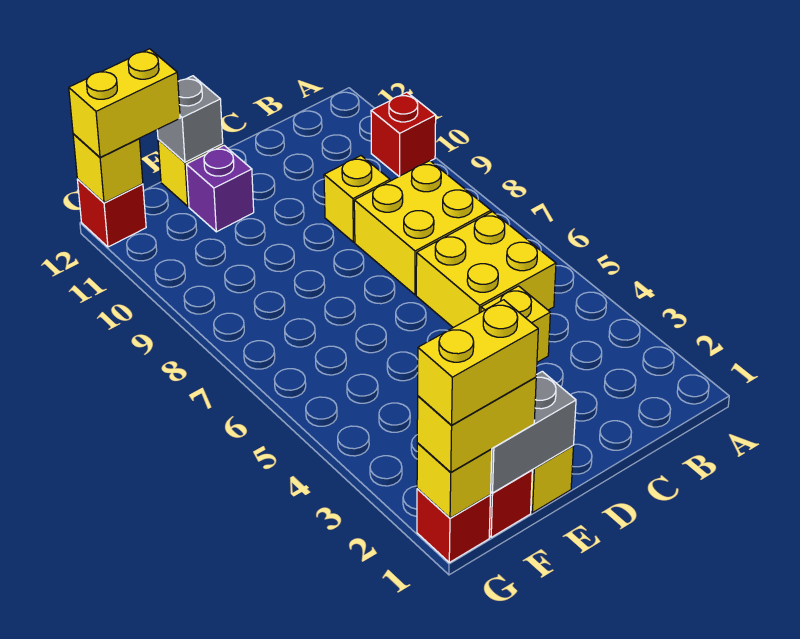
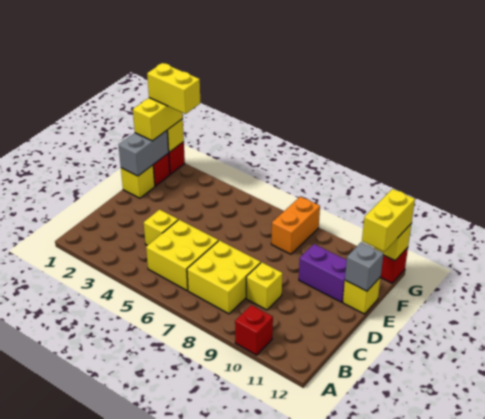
purple brick E11 level 1 -> purple brick E10:E11 level 1
yellow brick F1:G1 level 4 -> yellow brick G1:G2 level 4
none -> orange brick F8:G8 level 1

